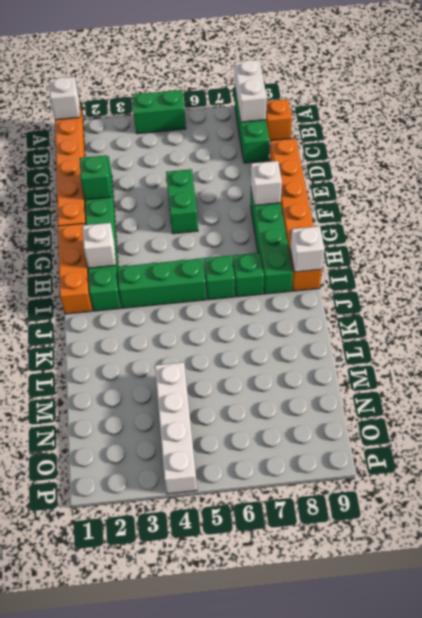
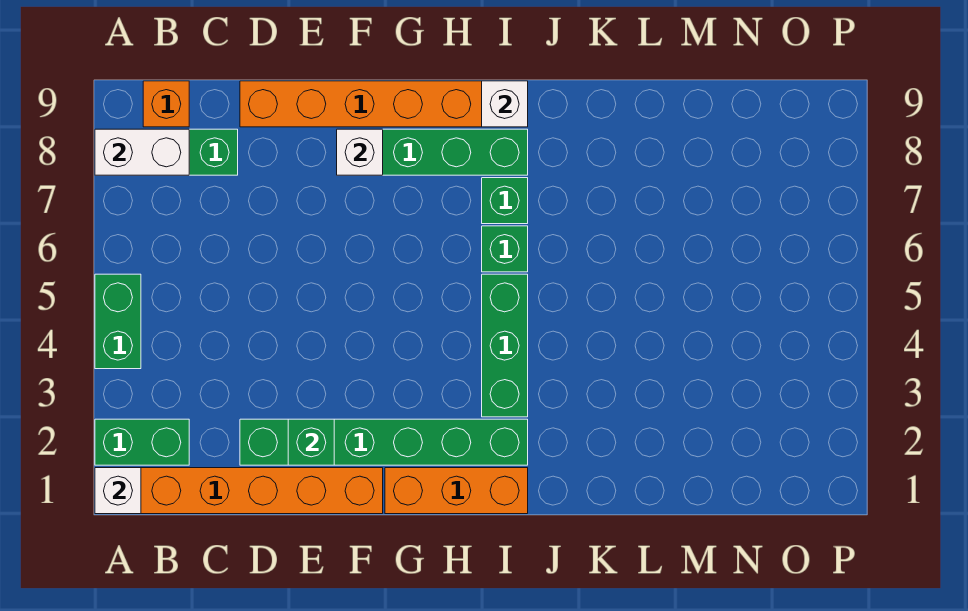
green brick E5:F5 level 1 -> green brick A2:B2 level 1
white brick H2 level 2 -> none
white brick M4:P4 level 1 -> none

